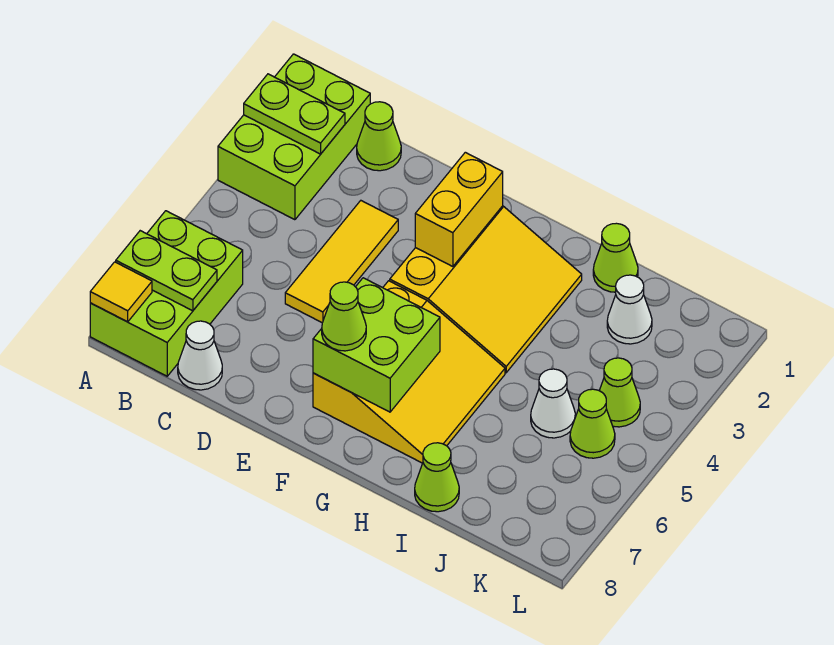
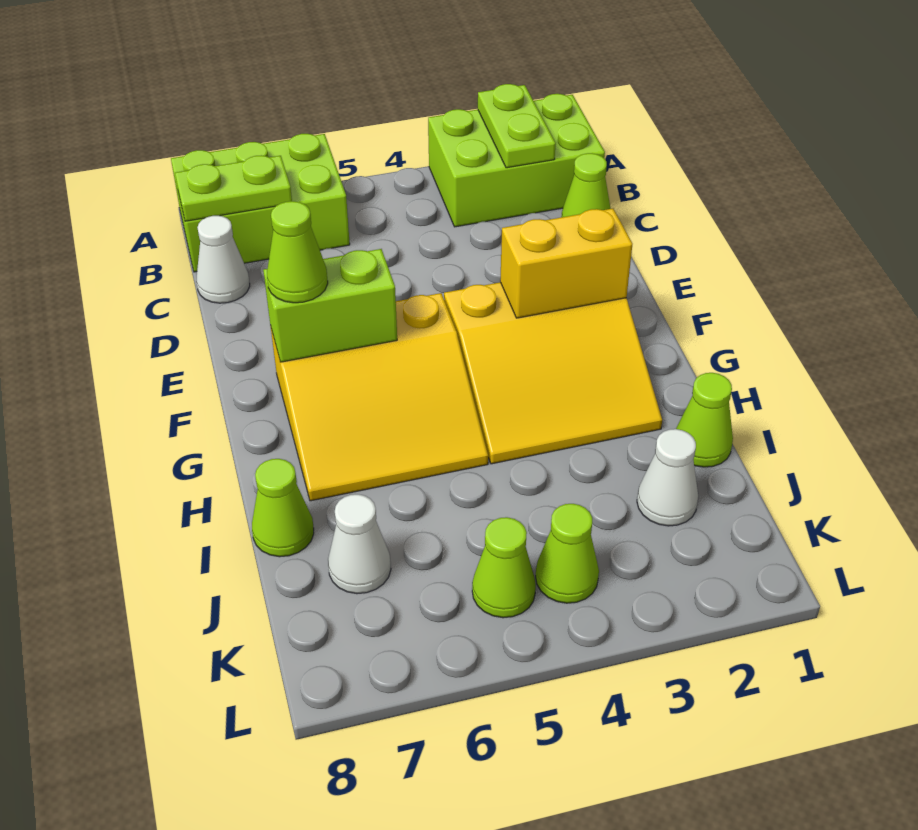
lime plate A7:B7 level 2 -> lime plate B7:B8 level 2
yellow tile A8 level 2 -> none
yellow tile D3:D5 level 1 -> none
lime brick F6:G7 level 2 -> lime brick F6:F7 level 2
white cone J5 level 1 -> white cone J7 level 1

